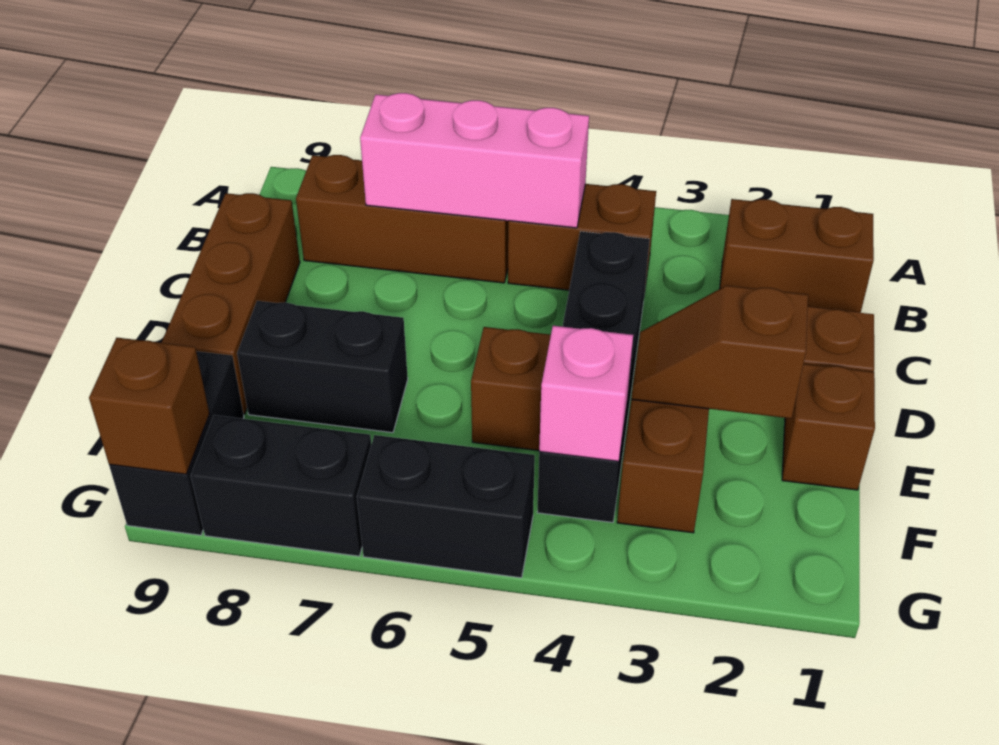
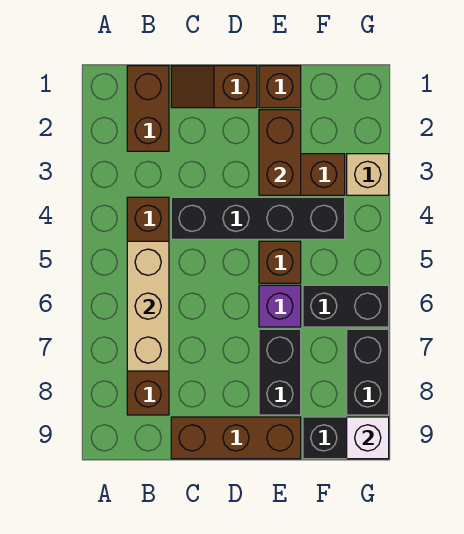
pink brick B5:B7 level 2 -> tan brick B5:B7 level 2
brown slope E2:E3 level 2 top 2 -> brown brick E2:E3 level 2
none -> purple brick E6 level 1
pink brick F4 level 2 -> none
none -> tan brick G3 level 1
black brick G5:G6 level 1 -> black brick F6:G6 level 1
brown brick G9 level 2 -> white brick G9 level 2

